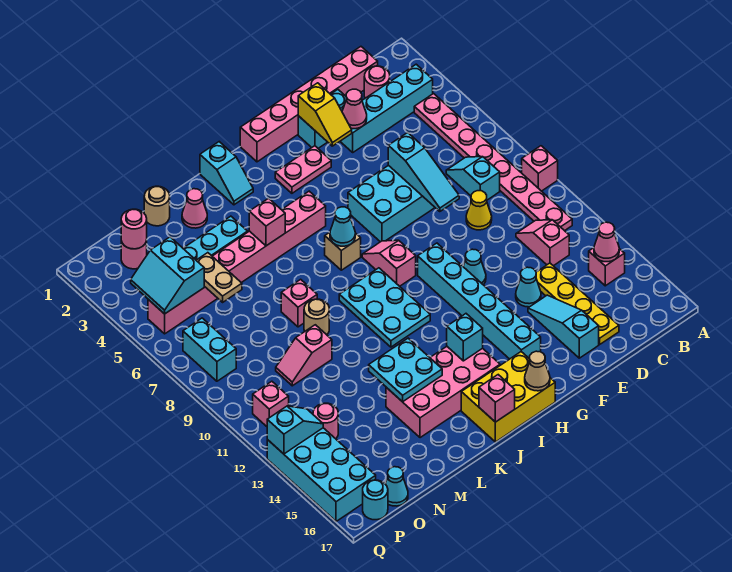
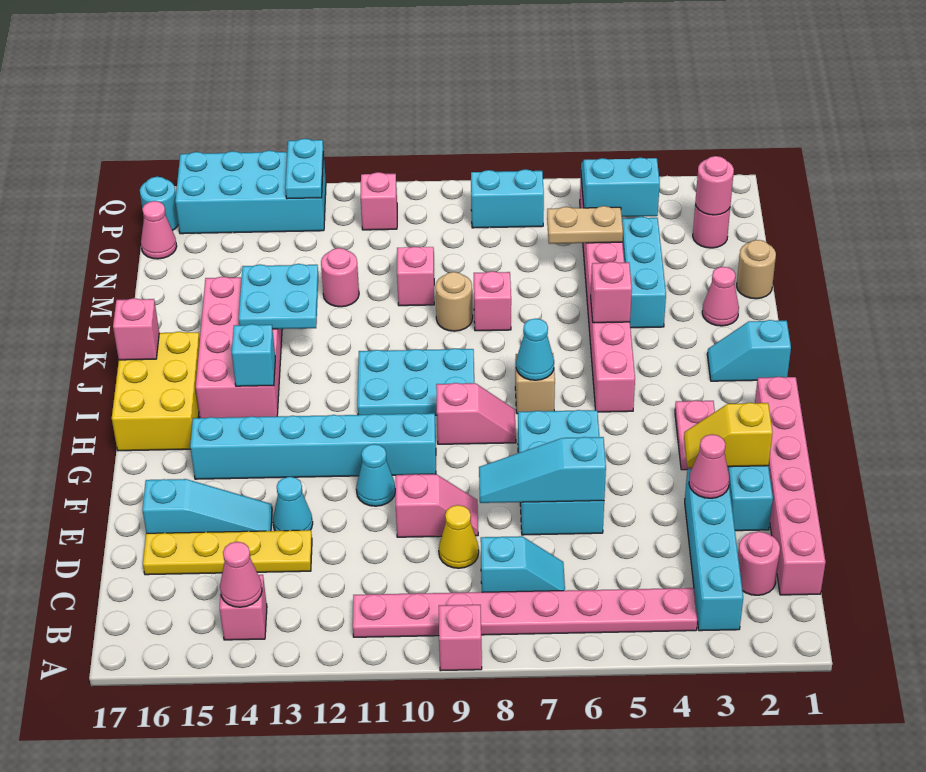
pink slope C11:C12 level 1 top 12 -> pink slope E9:E10 level 1 top 10
tan cone H17 level 2 -> none
pink round brick O13 level 1 -> pink round brick M12 level 1
cyan cone O17 level 1 -> pink cone O17 level 1
cyan slope P13:Q13 level 2 top Q -> cyan plate P13:Q13 level 2

